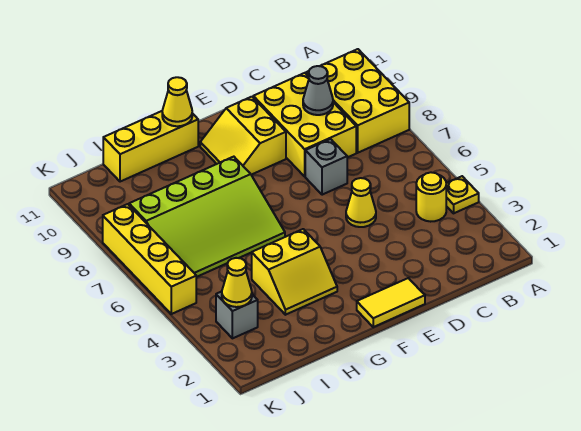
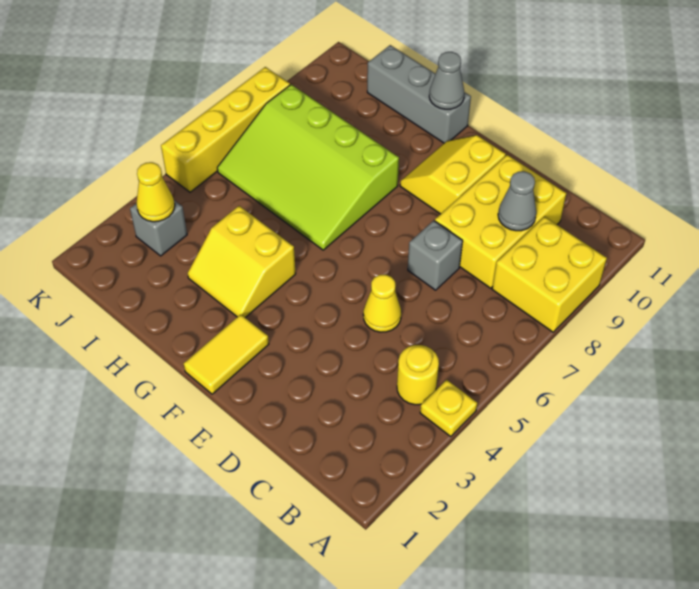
yellow brick A8:B10 level 1 -> yellow brick A8:B9 level 1
yellow tile E1:F1 level 1 -> yellow tile F1:F2 level 1
yellow brick G11:I11 level 1 -> grey brick G11:I11 level 1
yellow cone G11 level 2 -> grey cone G11 level 2

